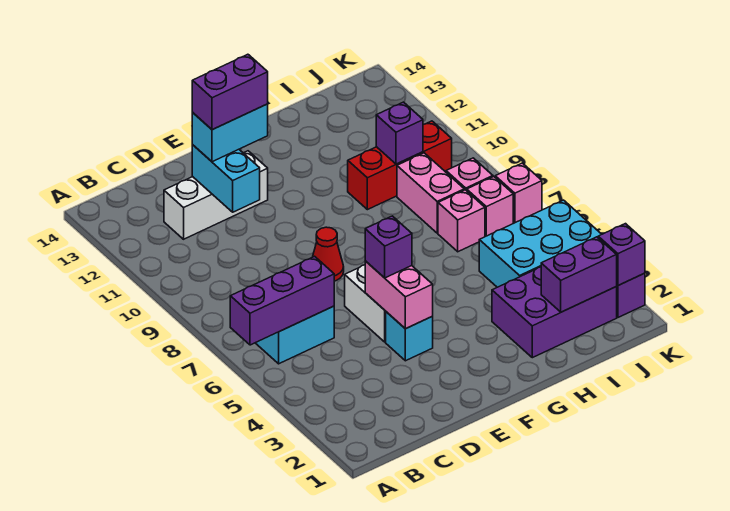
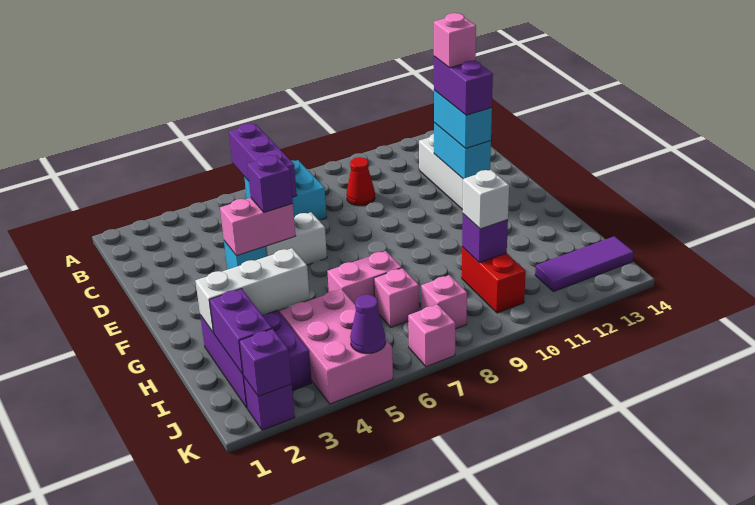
cyan brick D11:D12 level 2 -> cyan brick D12:E12 level 2
red cone E8 level 1 -> red cone C9 level 1
none -> white brick H2:H4 level 2
red brick H10:J10 level 1 -> red brick I10:J10 level 1
cyan brick I4:K5 level 1 -> pink brick I4:K5 level 1
pink brick I8:I9 level 1 -> pink brick H6:H7 level 1
none -> white brick I10 level 3
pink brick J7 level 1 -> pink brick D12 level 5
none -> purple tile J12:J14 level 1
none -> purple cone K5 level 2

